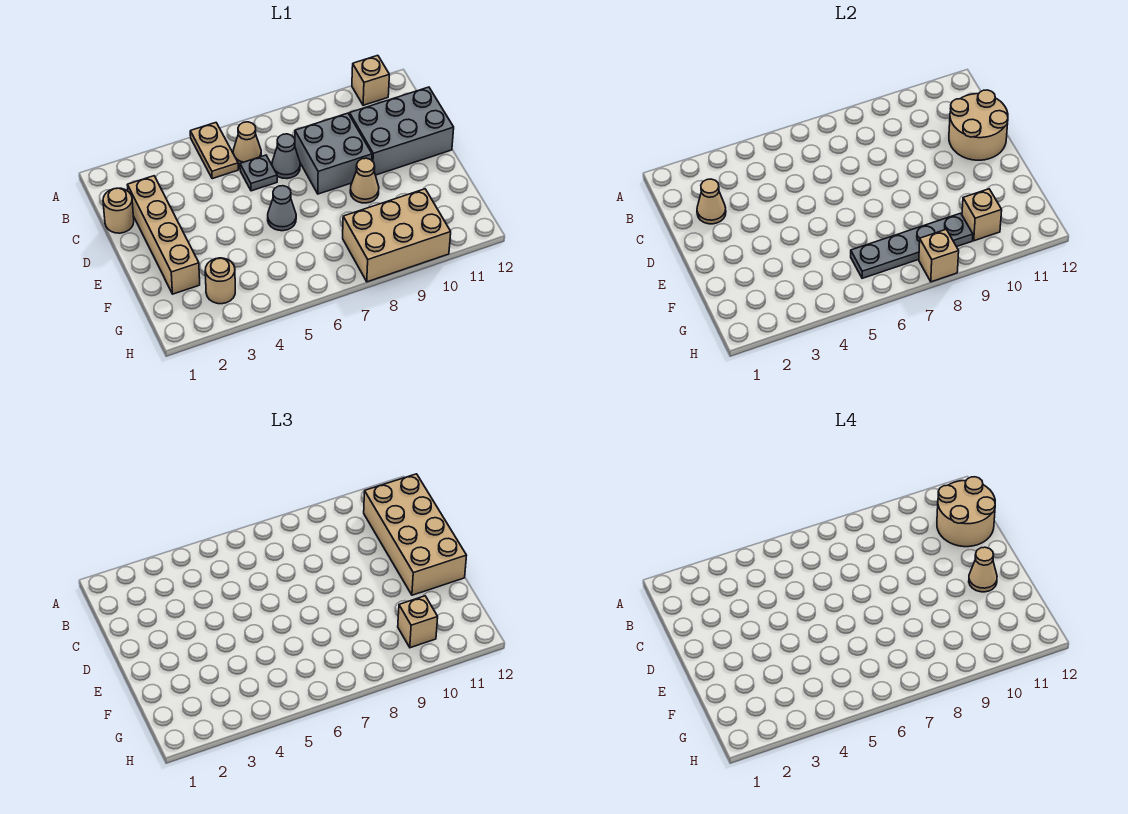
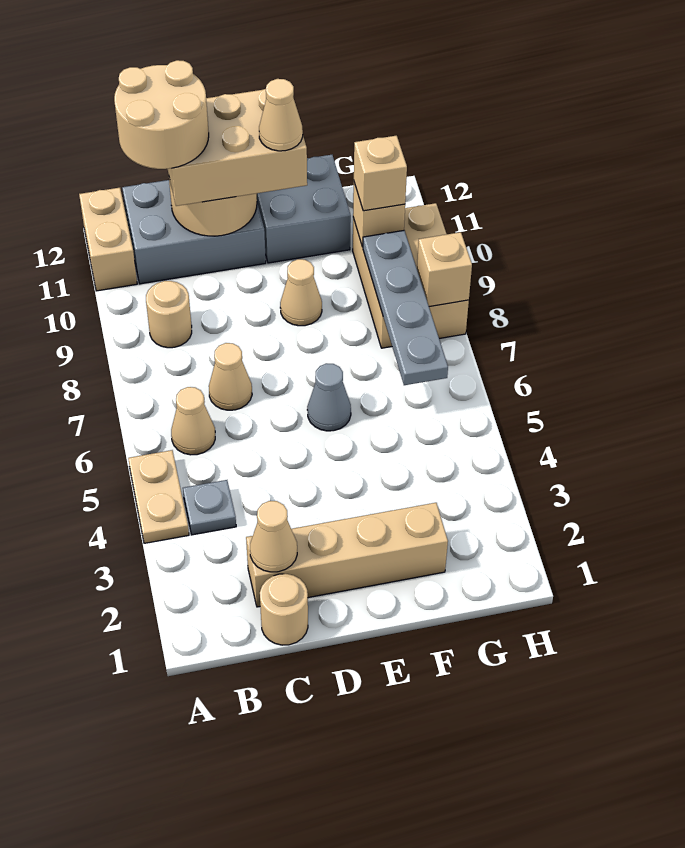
tan plate A5:B5 level 1 -> tan plate A4:A5 level 1
tan brick A11 level 1 -> tan brick A11:A12 level 1
tan brick B11:E12 level 3 -> tan brick C11:E12 level 3
grey plate C6 level 1 -> grey plate B4 level 1
grey cone C7 level 1 -> tan cone C7 level 1
grey brick C8:D9 level 1 -> grey brick E11:F12 level 1
grey brick C10:D12 level 1 -> grey brick B11:D12 level 1
tan round brick G3 level 1 -> tan round brick B9 level 1

